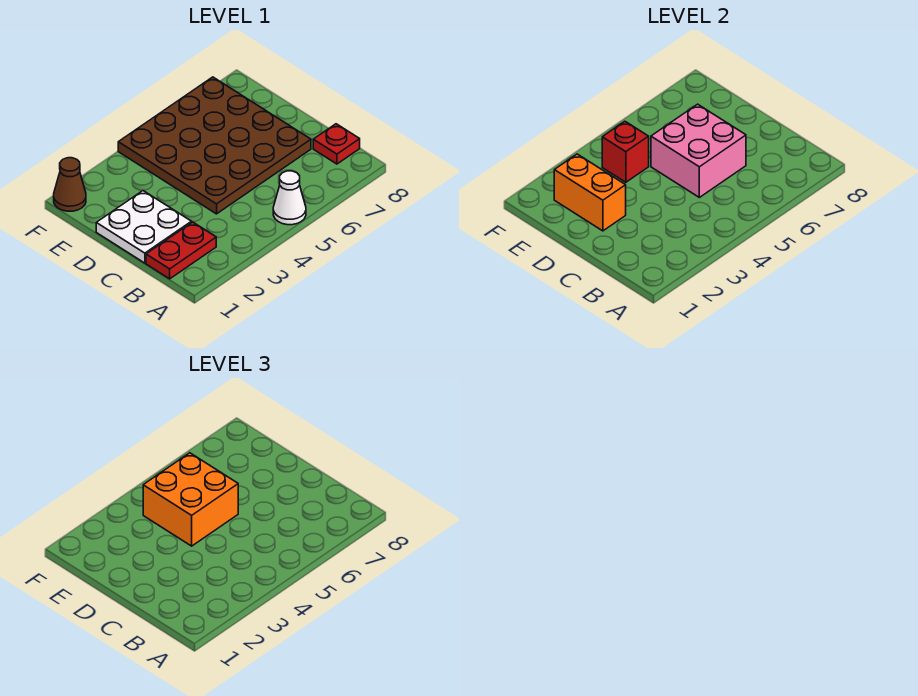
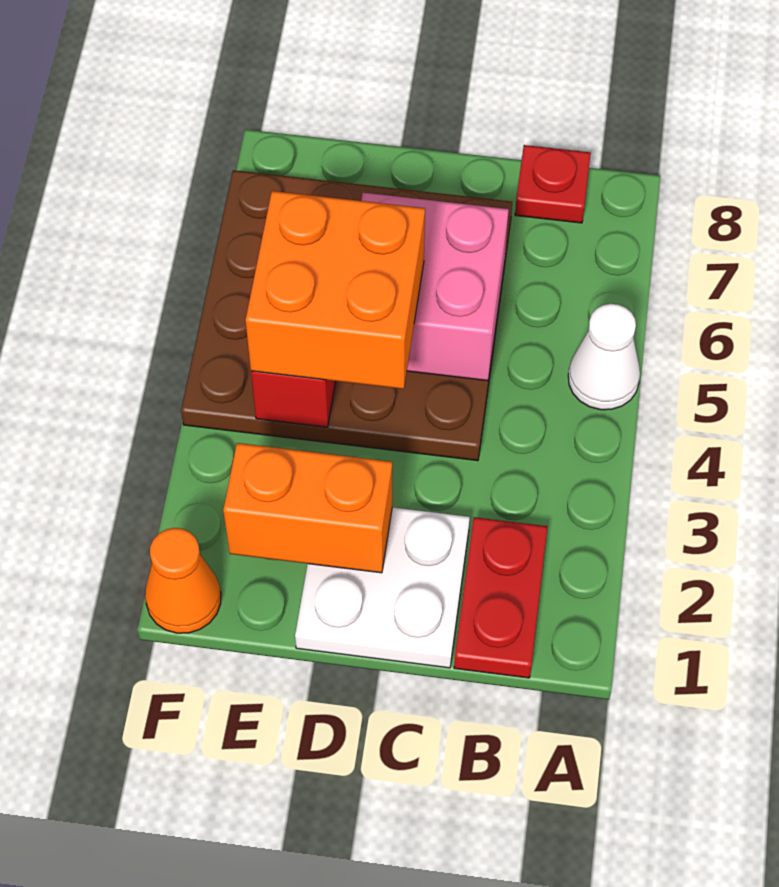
brown cone F1 level 1 -> orange cone F1 level 1

